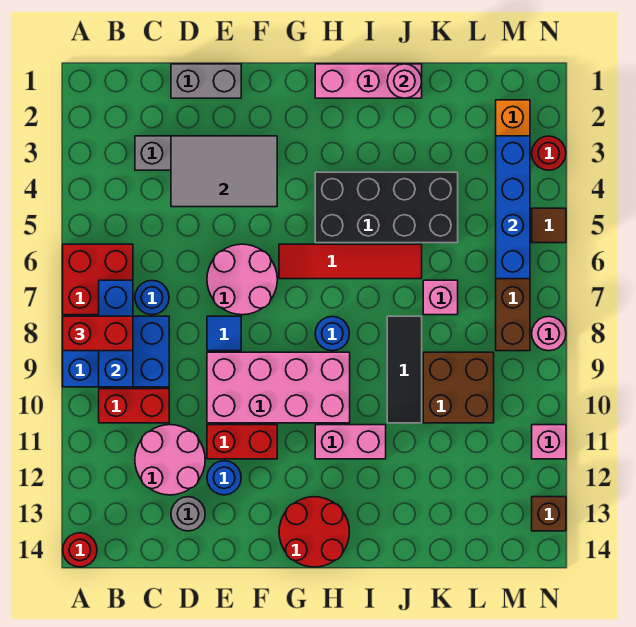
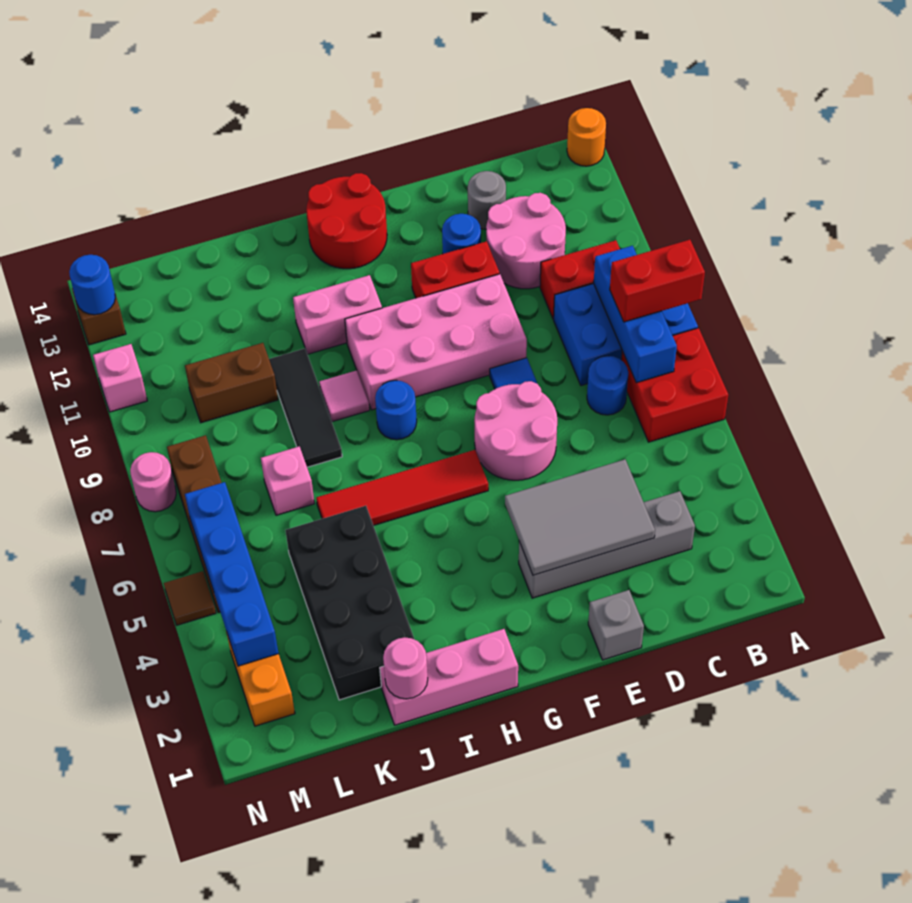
red round brick A14 level 1 -> orange round brick A14 level 1
grey brick D1:E1 level 1 -> grey brick E1 level 1
black brick H4:K5 level 1 -> black brick J2:K5 level 1
none -> pink tile I9 level 1
brown brick K9:L10 level 1 -> brown brick K10:L10 level 1
red round brick N3 level 1 -> none
none -> blue round brick N13 level 2

